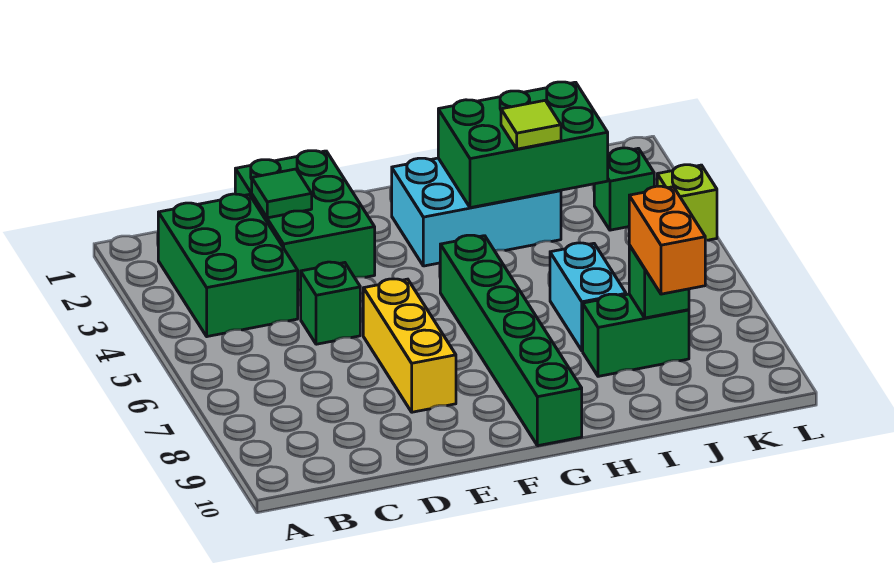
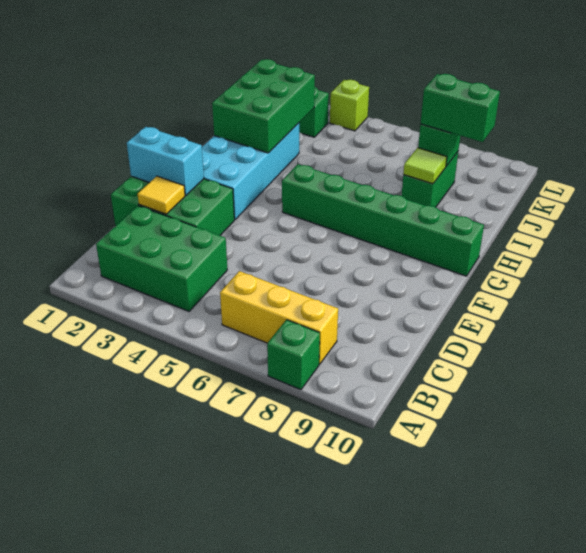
green tile D2 level 2 -> yellow tile D2 level 2
green brick D5 level 1 -> green brick A8 level 1
yellow brick E6:E8 level 1 -> yellow brick B6:B8 level 1
cyan brick G2:I3 level 1 -> cyan brick F2:I3 level 1
lime tile I3 level 3 -> lime tile I8 level 2
cyan brick I6:I7 level 1 -> cyan brick E1:E2 level 2
orange brick J8:J9 level 3 -> green brick J8:J9 level 3

